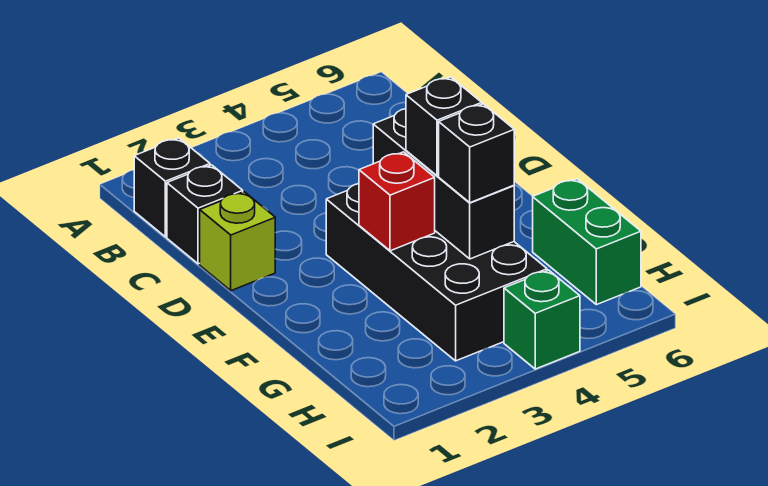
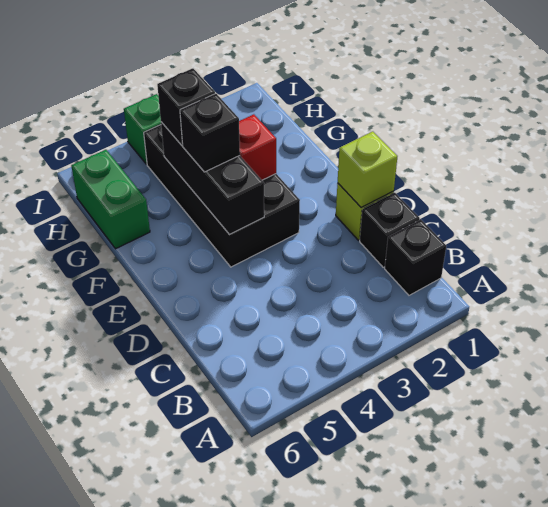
none -> lime brick D1 level 2

